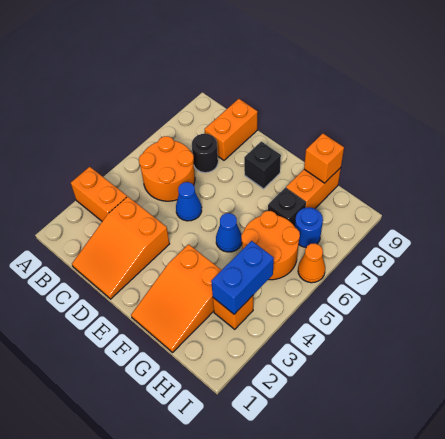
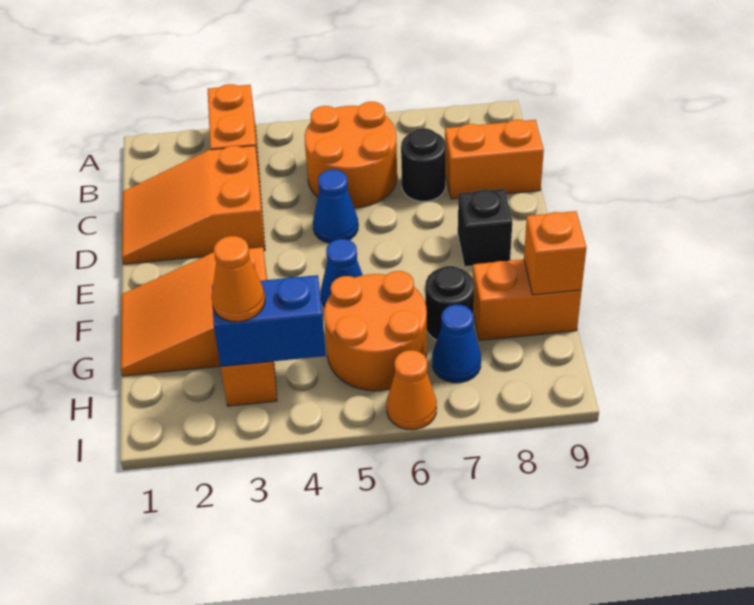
black brick G7 level 1 -> black round brick G7 level 1
none -> orange cone H3 level 3
blue round brick H7 level 1 -> blue cone H7 level 1

